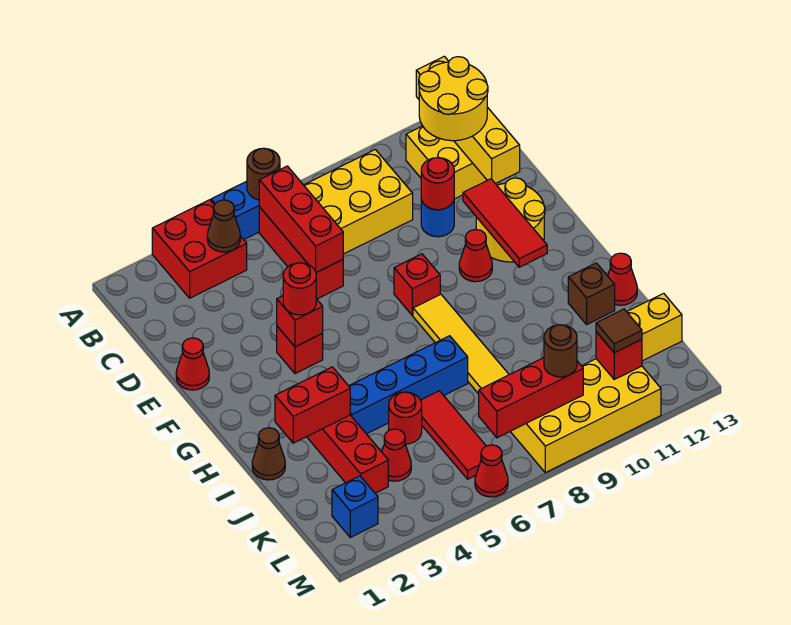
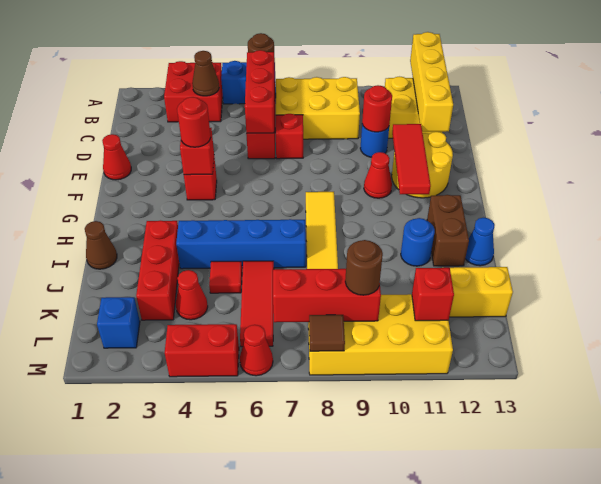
yellow round brick B11:C12 level 3 -> none
red brick F8 level 1 -> red brick D7 level 1
red brick I2:I3 level 2 -> red brick M4:M5 level 1
none -> blue round brick I11 level 1
brown brick I12 level 1 -> brown brick H12:I12 level 1
red cone I13 level 1 -> blue cone I13 level 1
red round brick J5 level 1 -> red tile J5 level 1
brown tile L11 level 3 -> brown tile M8 level 2

